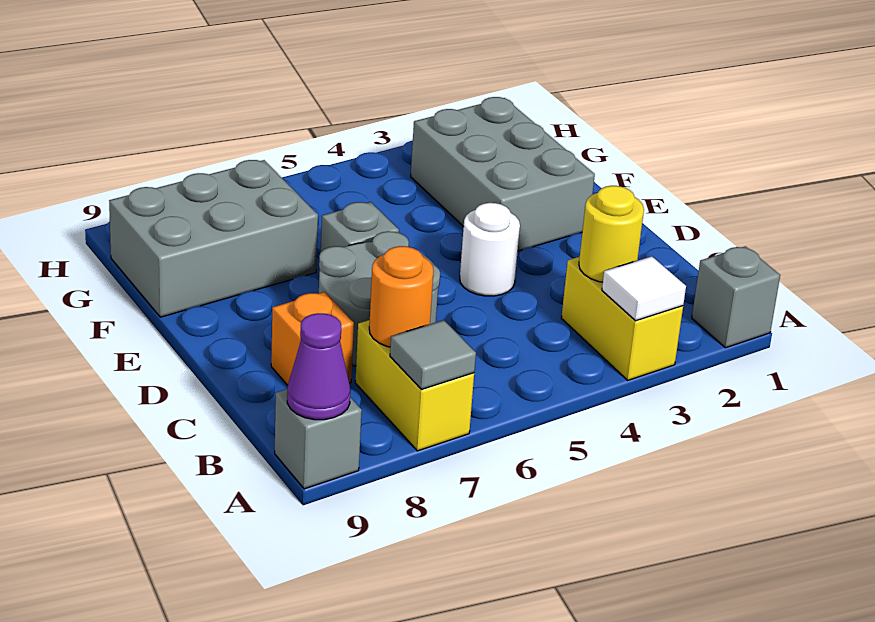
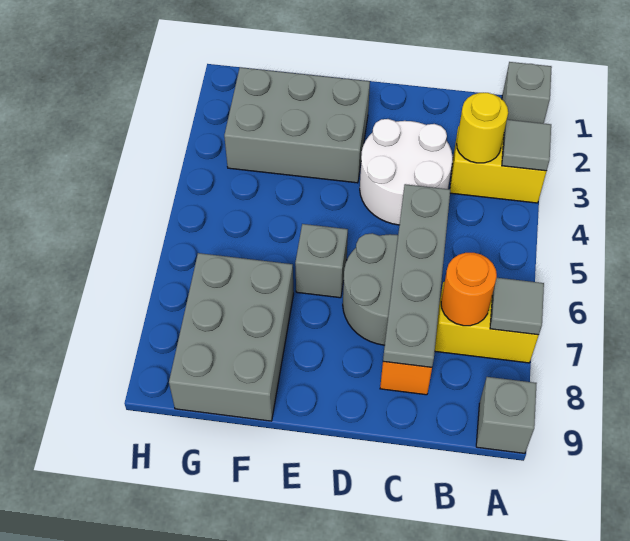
white tile A3 level 2 -> grey tile A3 level 2
purple cone A9 level 2 -> none
none -> grey plate C5:C8 level 2
white round brick D4 level 1 -> white round brick C3:D4 level 1

